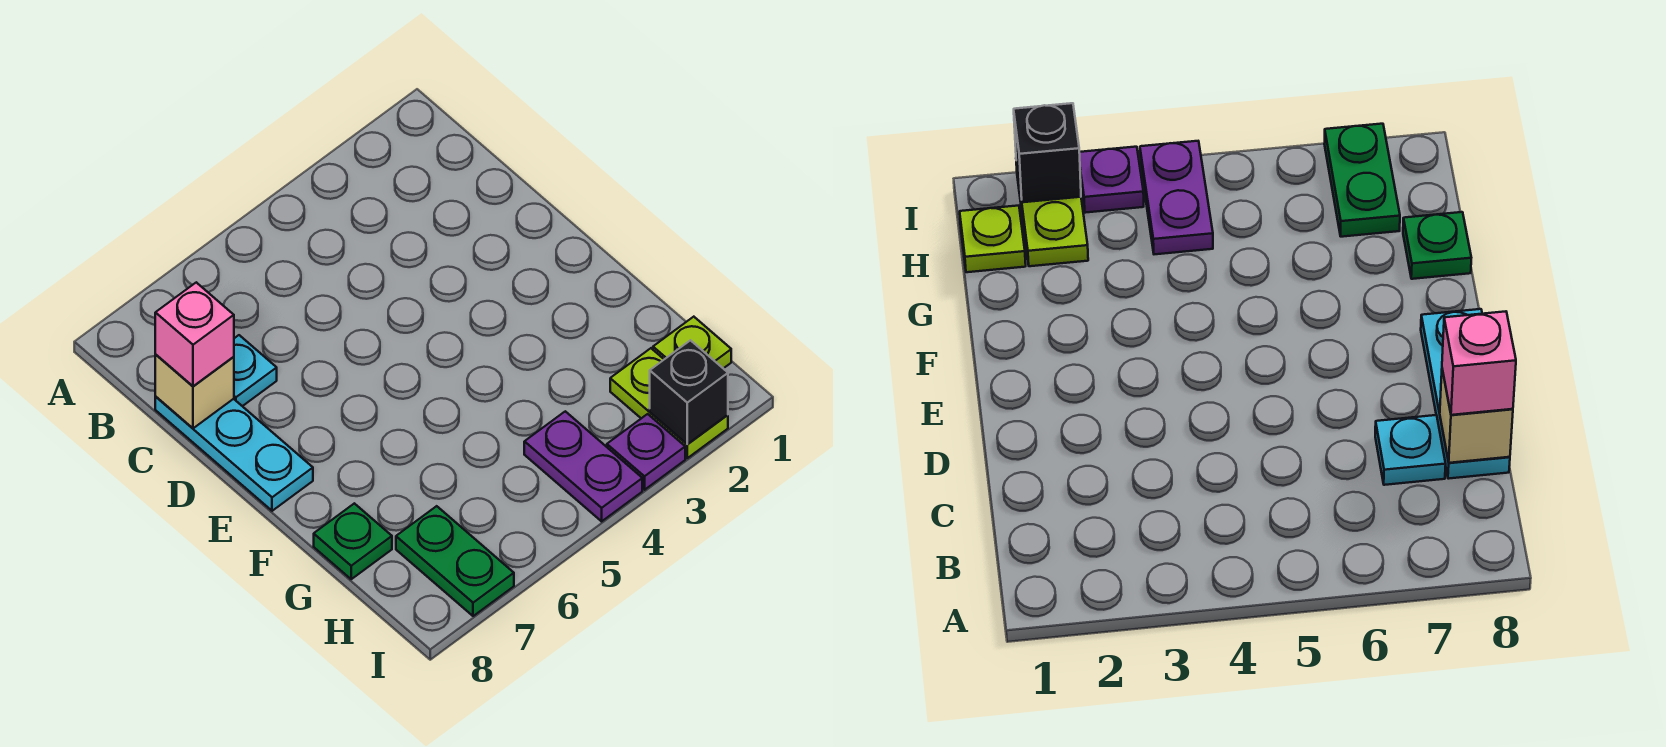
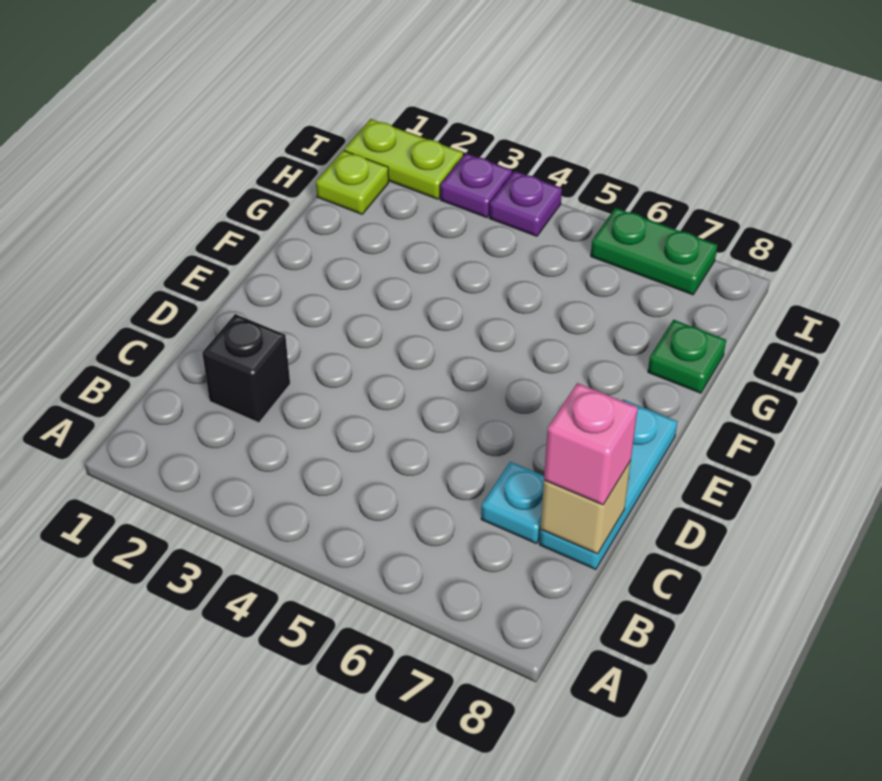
lime plate H2:I2 level 1 -> lime plate I1:I2 level 1
purple plate H4:I4 level 1 -> purple plate I4 level 1
green plate H7:I7 level 1 -> green plate I6:I7 level 1
black brick I2 level 2 -> black brick C2 level 1

